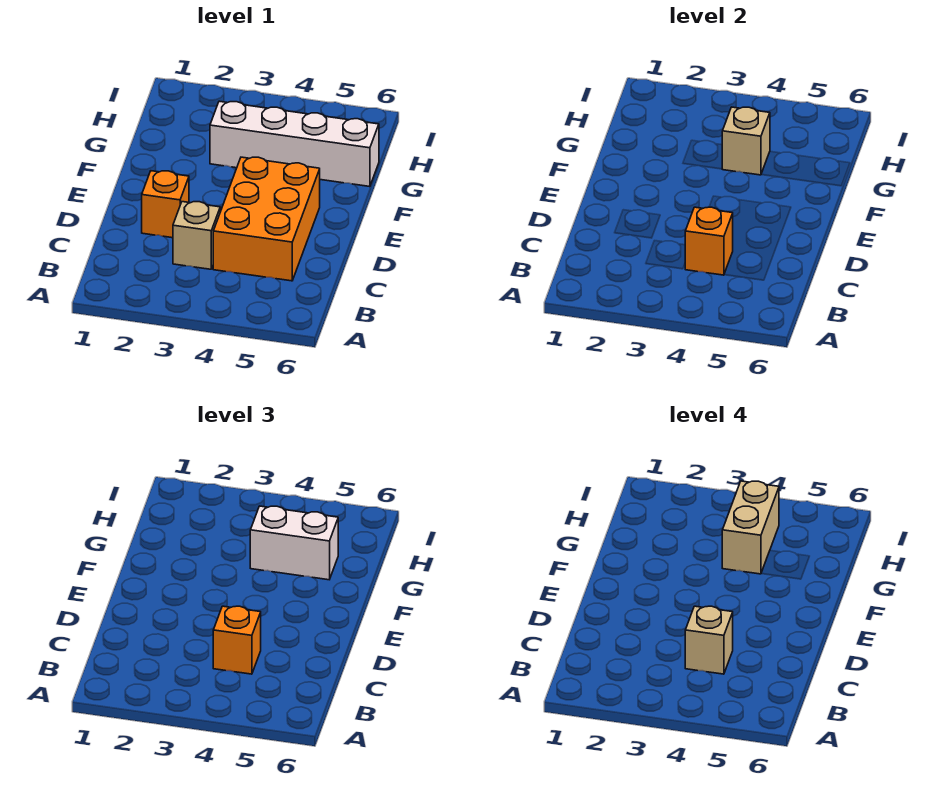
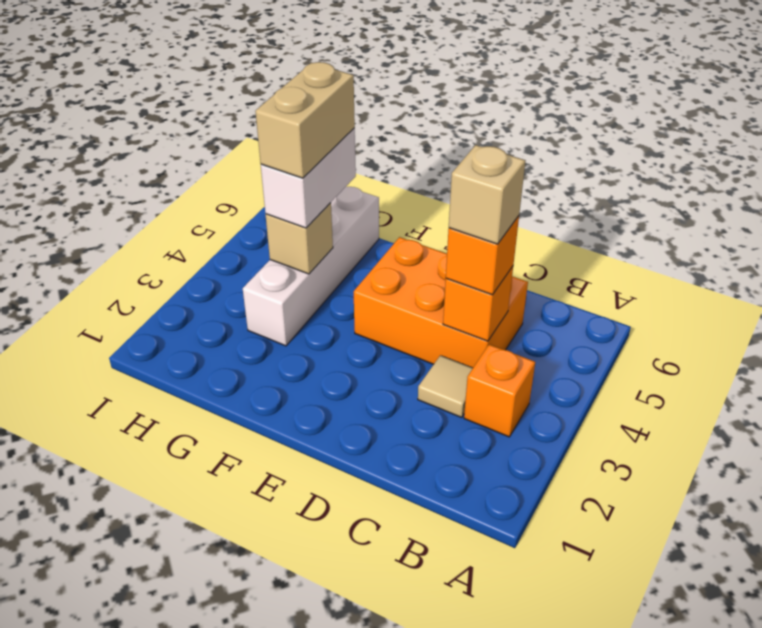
tan brick C3 level 1 -> tan tile C3 level 1
orange brick D2 level 1 -> orange brick B3 level 1
tan brick G4:H4 level 4 -> tan brick G4:G5 level 4

